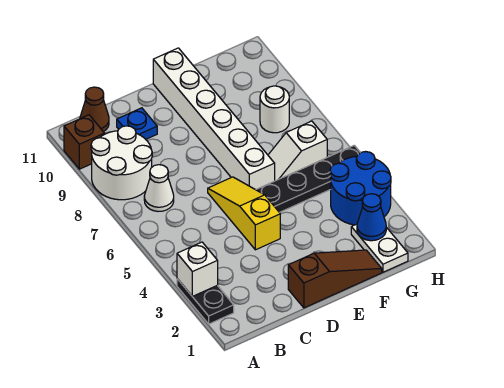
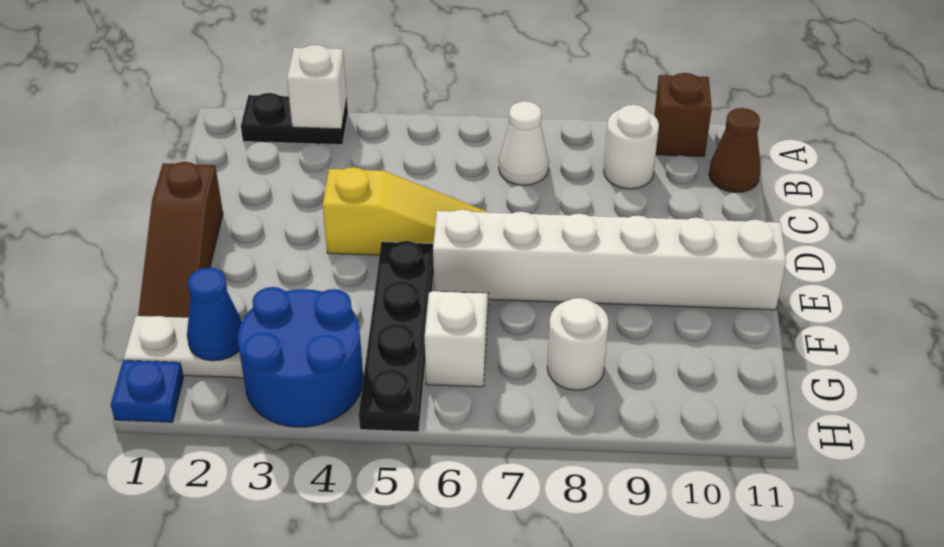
white round brick A8:B9 level 1 -> white round brick B9 level 1
blue plate C10 level 1 -> blue plate H1 level 1

